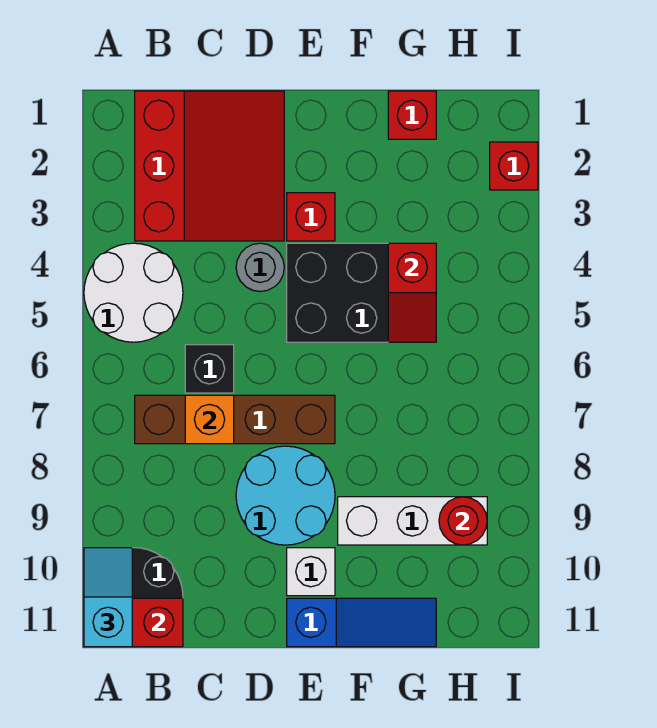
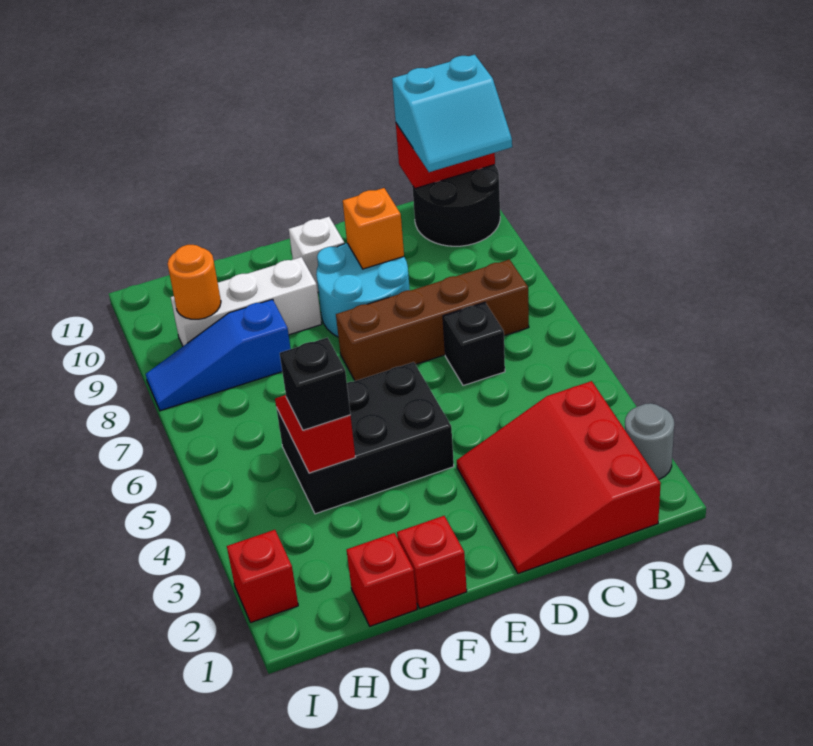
white round brick A4:B5 level 1 -> none
cyan slope A10:A11 level 3 top 11 -> cyan slope A10:B11 level 3 top 11
orange brick C7 level 2 -> orange brick D9 level 2
grey round brick D4 level 1 -> grey round brick A2 level 1
red brick E3 level 1 -> red brick F1 level 1
blue slope E11:G11 level 1 top E -> blue slope G8:I8 level 1 top G
none -> black brick G4 level 3
red round brick H9 level 2 -> orange round brick H9 level 2

